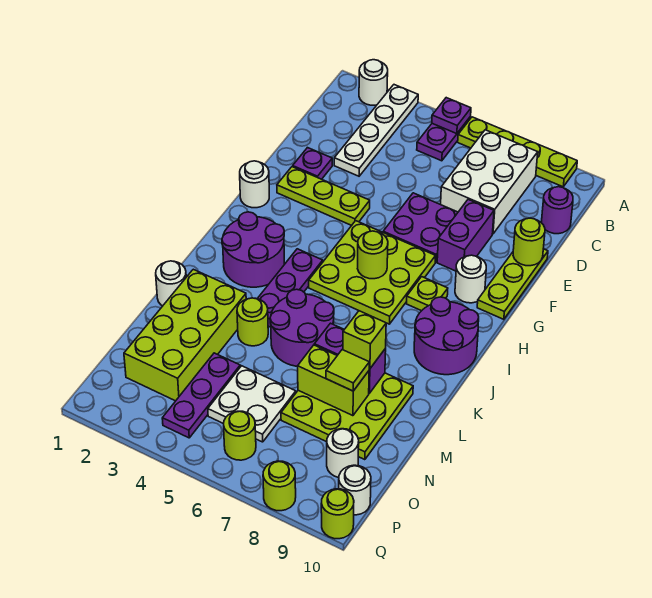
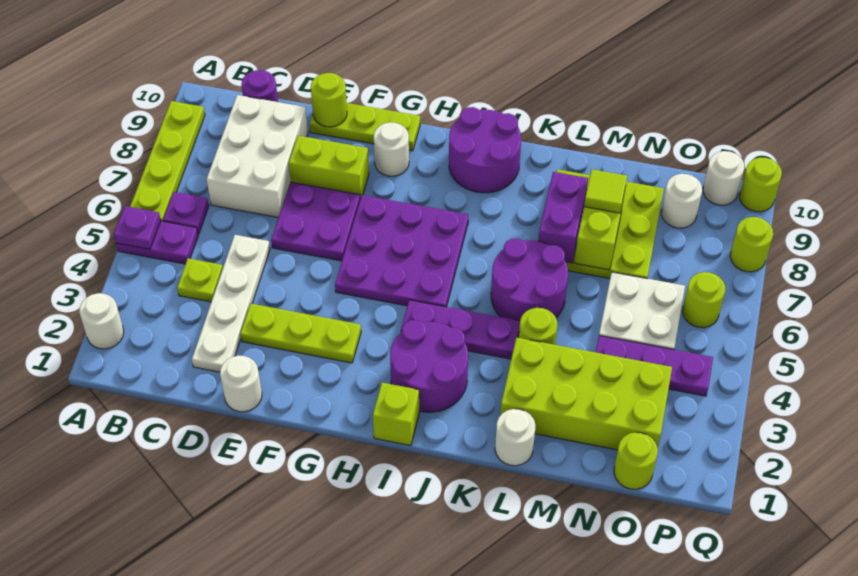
white plate A3:D3 level 1 -> white plate D2:D5 level 1
white brick B7:D8 level 1 -> white brick C7:D9 level 1
purple plate E2 level 1 -> purple plate B6 level 1
purple brick E8:F8 level 1 -> lime brick E8:F8 level 1
lime plate F2:F4 level 1 -> lime plate E3:G3 level 1
white round brick G1 level 1 -> white round brick E1 level 1
lime plate G5:I7 level 1 -> purple plate G5:I7 level 1
lime round brick H6 level 2 -> lime round brick O1 level 1
lime plate H8 level 1 -> lime plate C4 level 1
lime brick L8 level 3 -> lime brick I1 level 1

